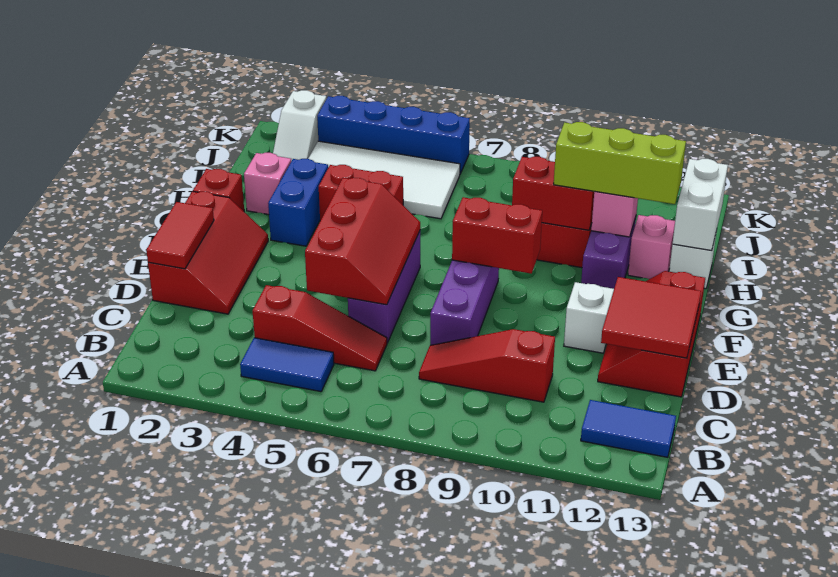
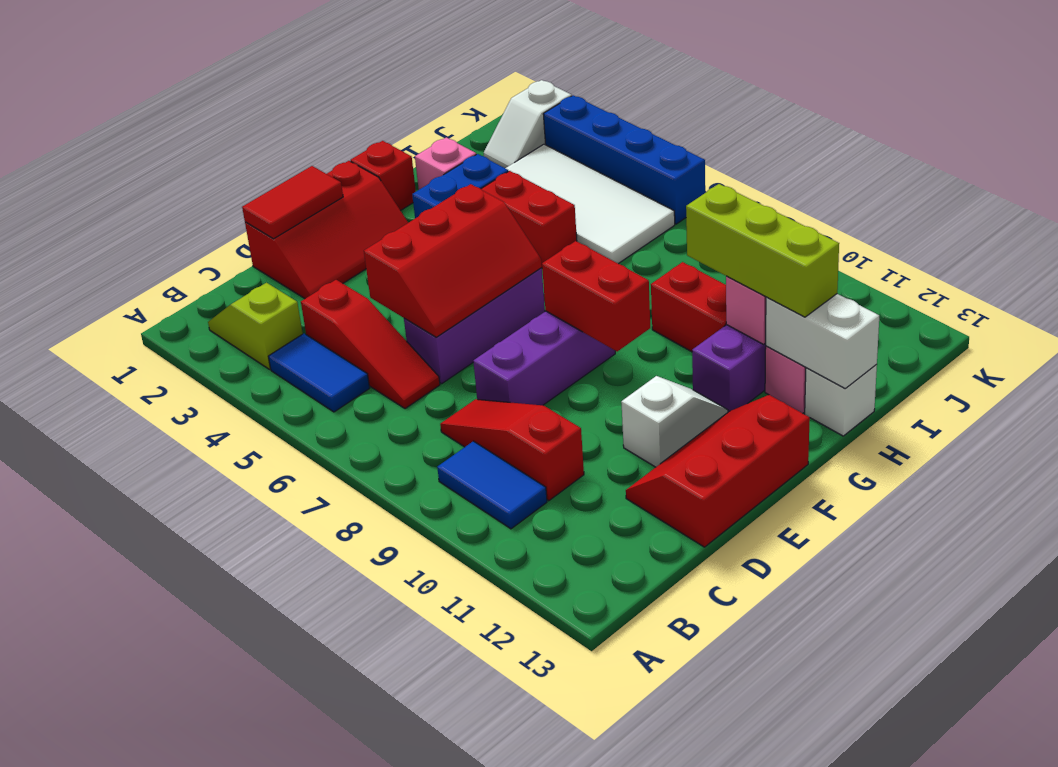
none -> lime slope B2:B3 level 1 top 3
blue tile B12:B13 level 1 -> blue tile B9:B10 level 1
red tile D12:E13 level 2 -> none
red brick H9:H10 level 2 -> none
white brick H13:I13 level 2 -> white brick H12:H13 level 2

